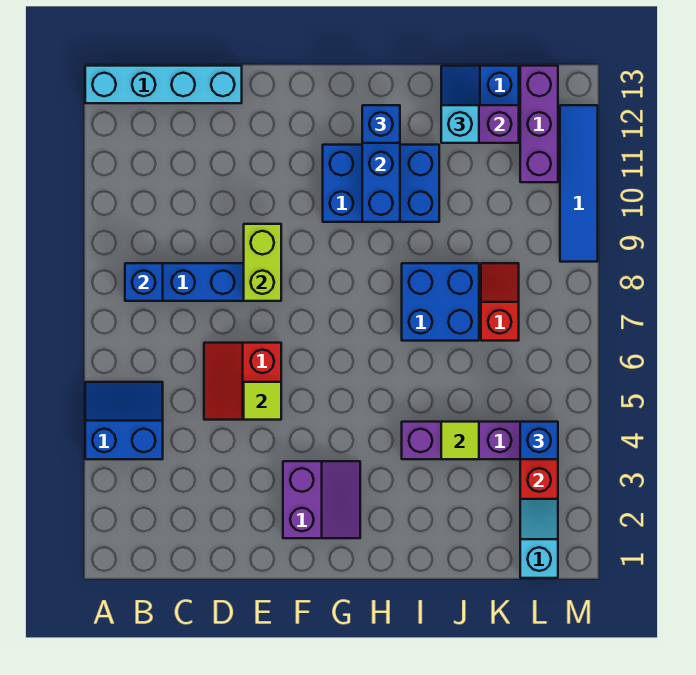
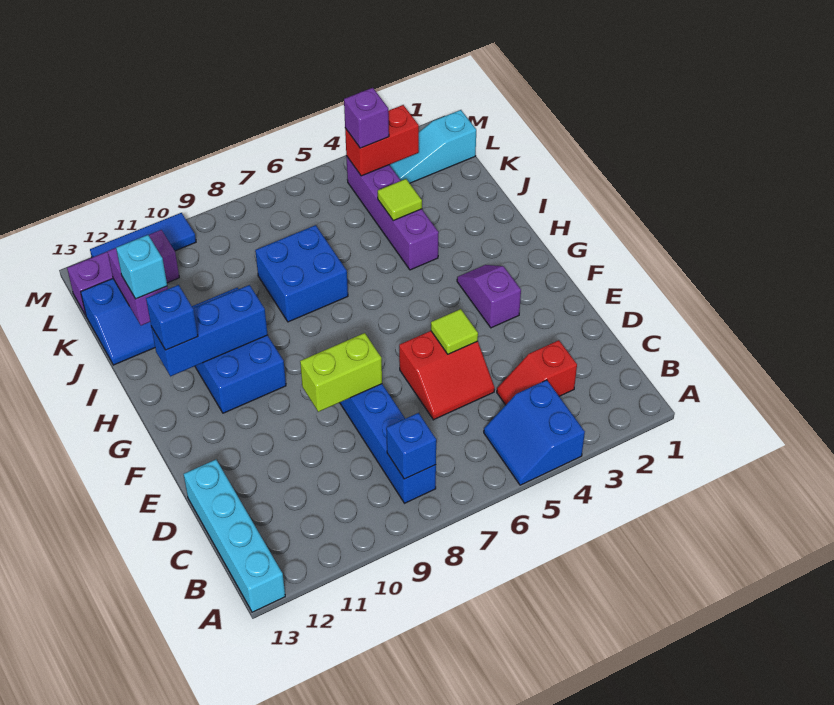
purple slope F2:G3 level 1 top F -> purple slope F3:G3 level 1 top F
red slope K7:K8 level 1 top 7 -> red slope C3:C4 level 1 top 3
blue brick L4 level 3 -> purple brick L4 level 3
blue tile M9:M12 level 1 -> blue tile M10:M12 level 1

